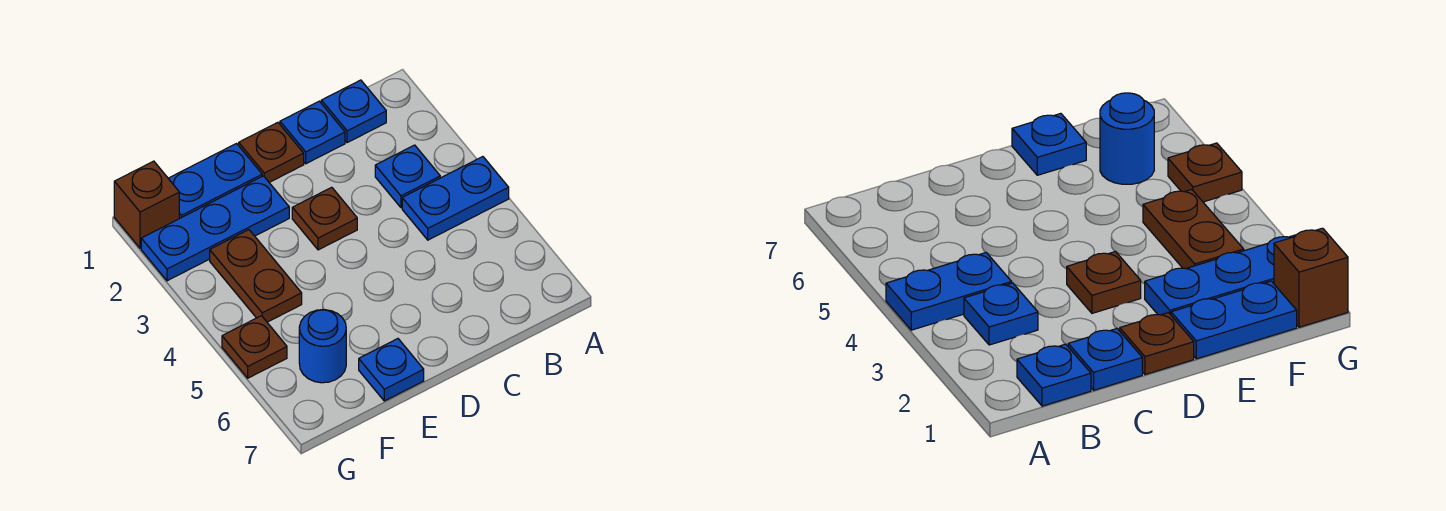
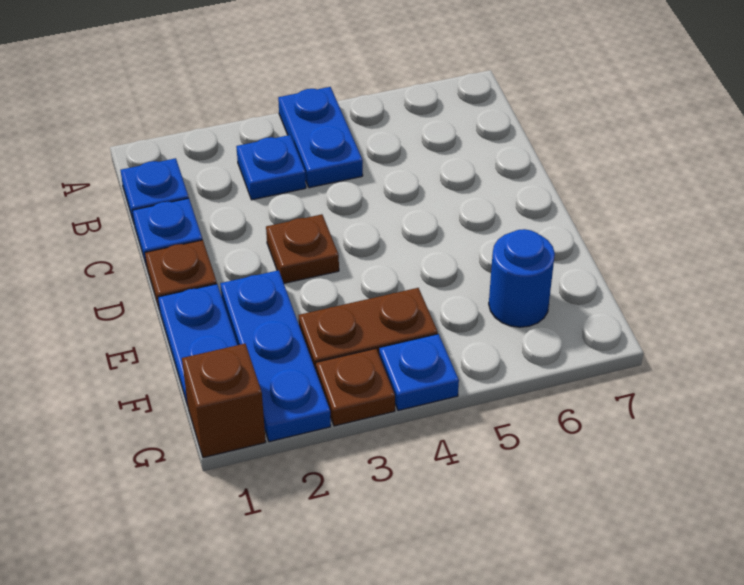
blue plate E7 level 1 -> blue plate G4 level 1
brown plate G5 level 1 -> brown plate G3 level 1

